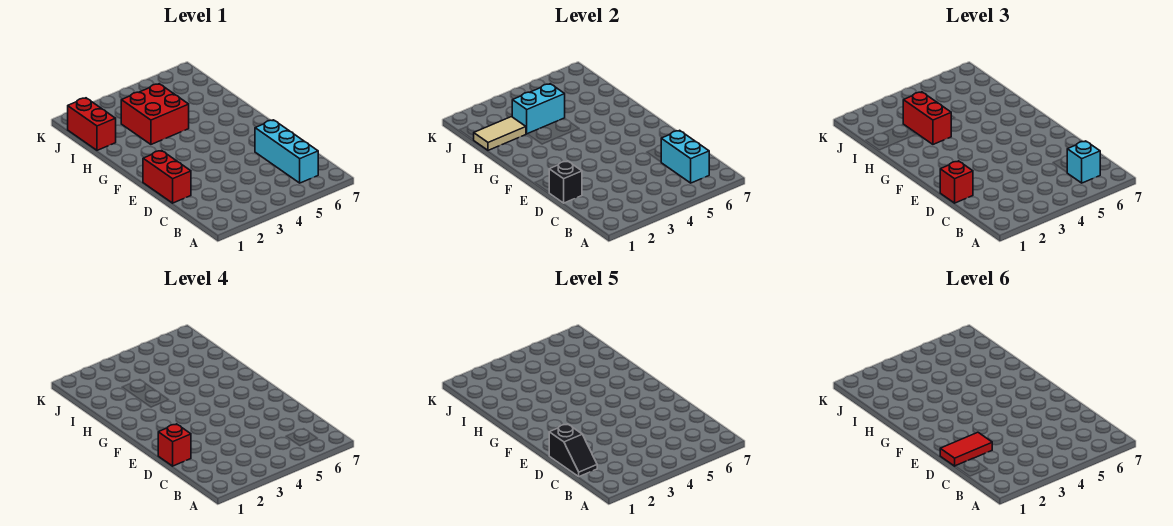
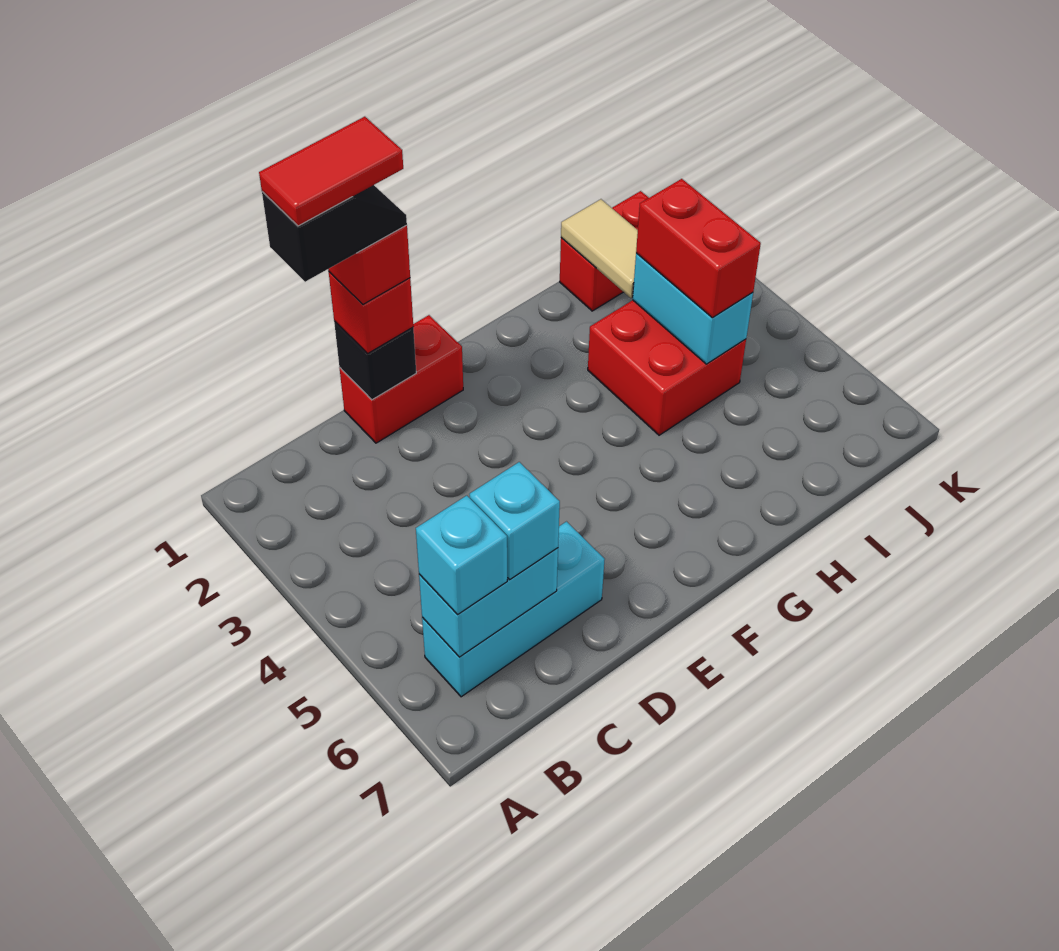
black slope C1:D1 level 5 top D -> black slope C1:D1 level 5 top C
none -> cyan brick C6 level 3
red tile D1:D2 level 6 -> red tile C1:D1 level 6
red brick H3:I3 level 3 -> red brick I3:I4 level 3

